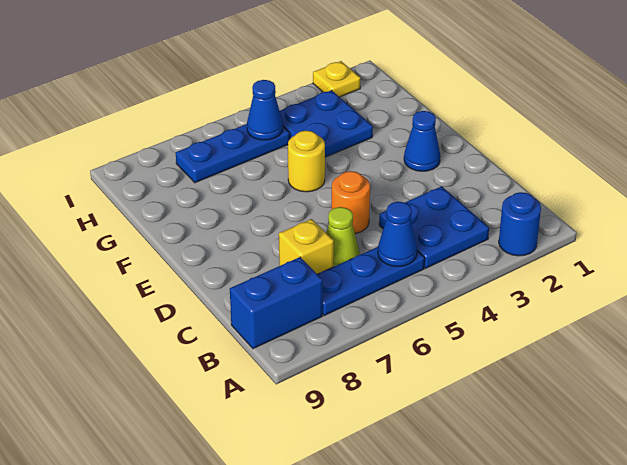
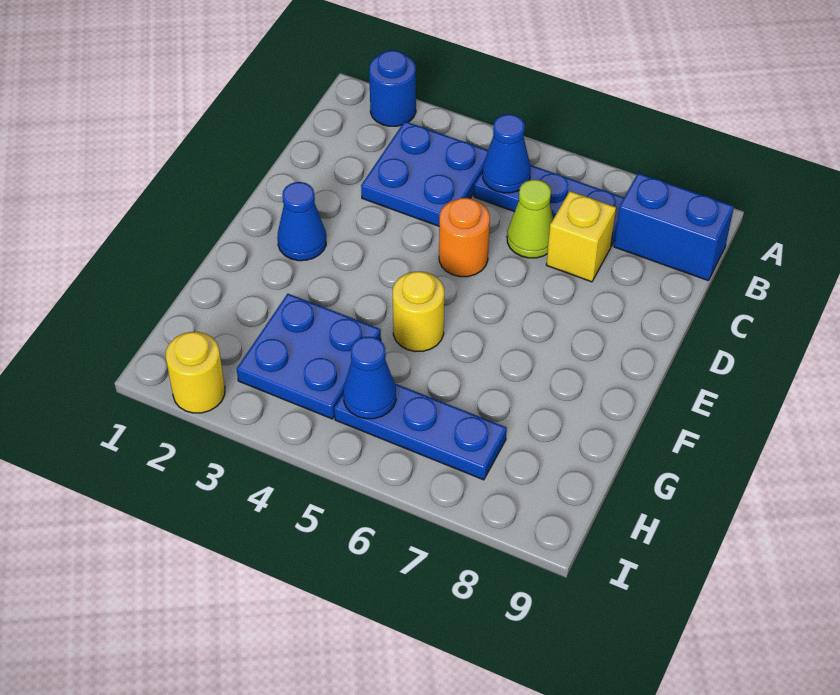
yellow plate I2 level 1 -> yellow round brick I2 level 1

